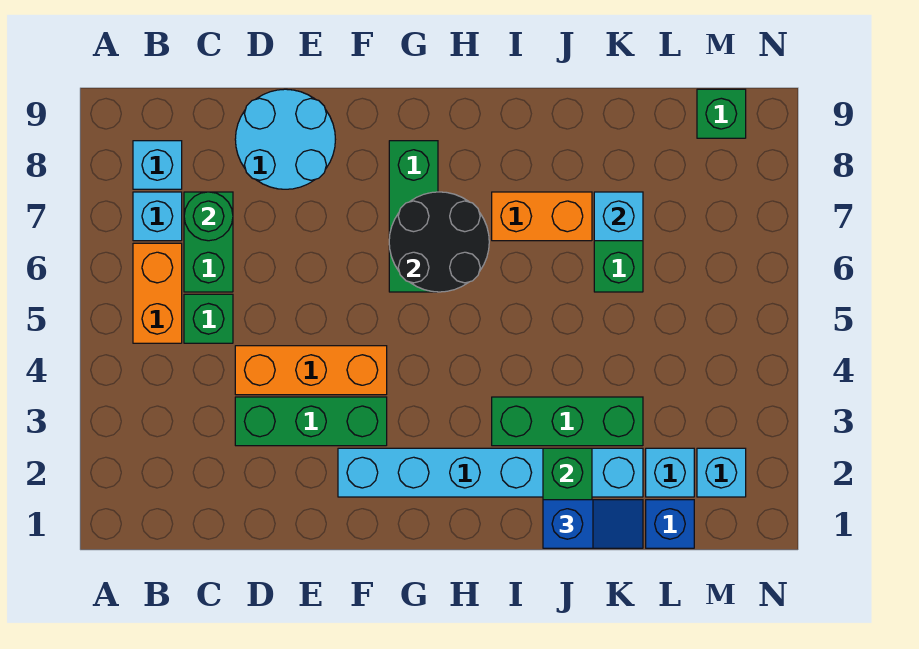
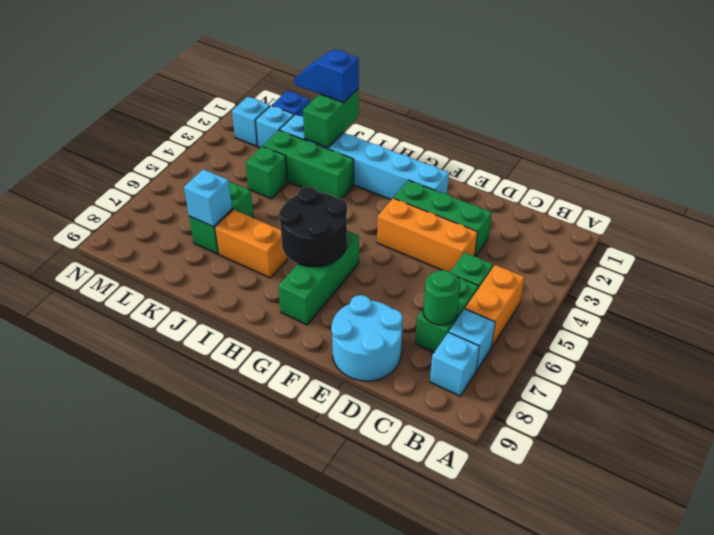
green brick M9 level 1 -> green brick K4 level 1

